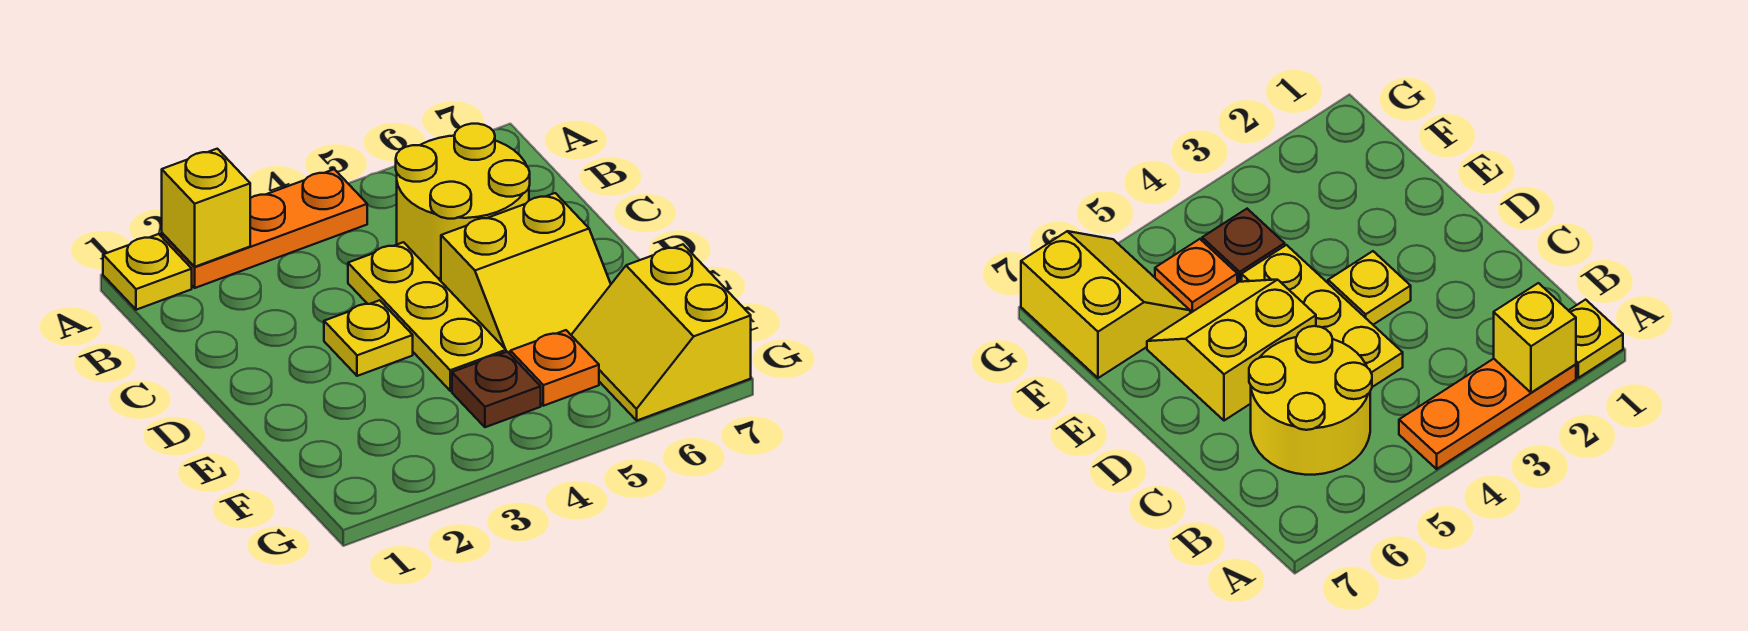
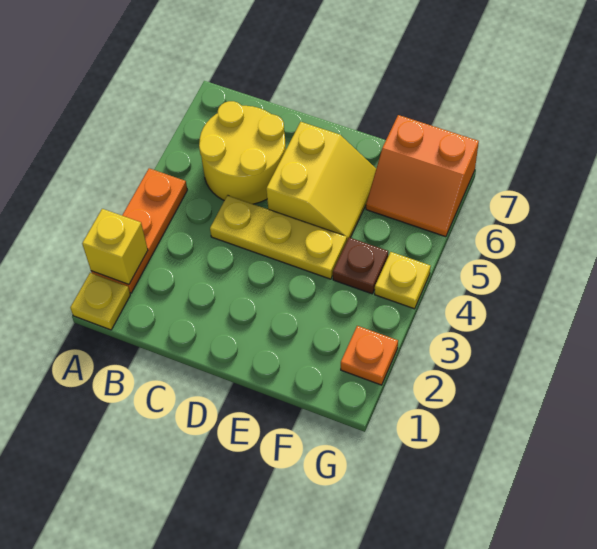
yellow plate D3 level 1 -> yellow plate G4 level 1
orange plate F5 level 1 -> orange plate G2 level 1
yellow slope F6:G7 level 1 top 7 -> orange slope F6:G7 level 1 top 7

